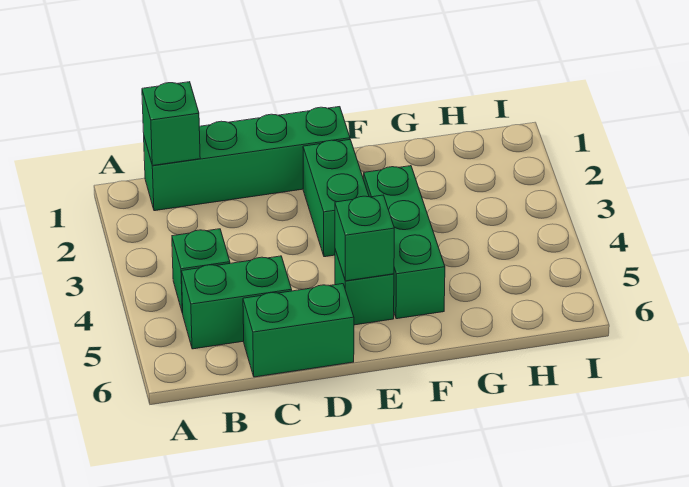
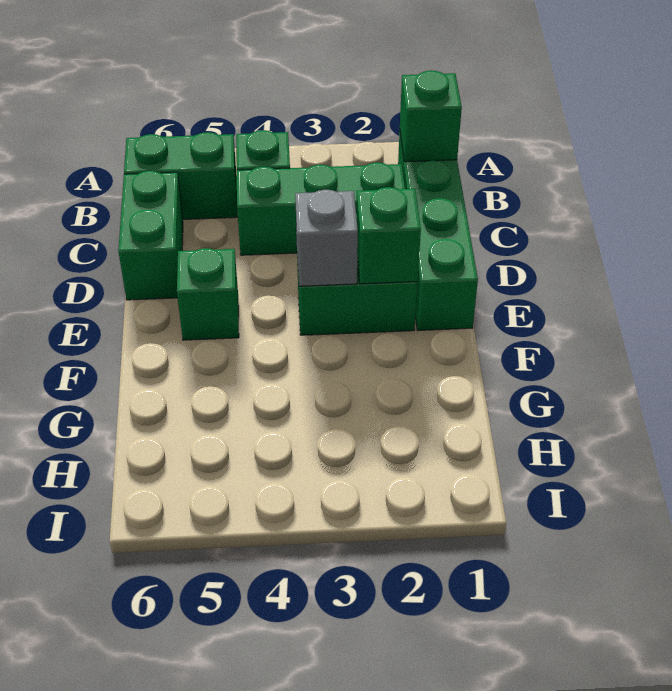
green brick B5:C5 level 1 -> green brick B5:B6 level 1
none -> grey brick E3 level 2
green brick E5 level 2 -> green brick E2 level 2
green brick F3:F5 level 1 -> green brick C2:C4 level 1

